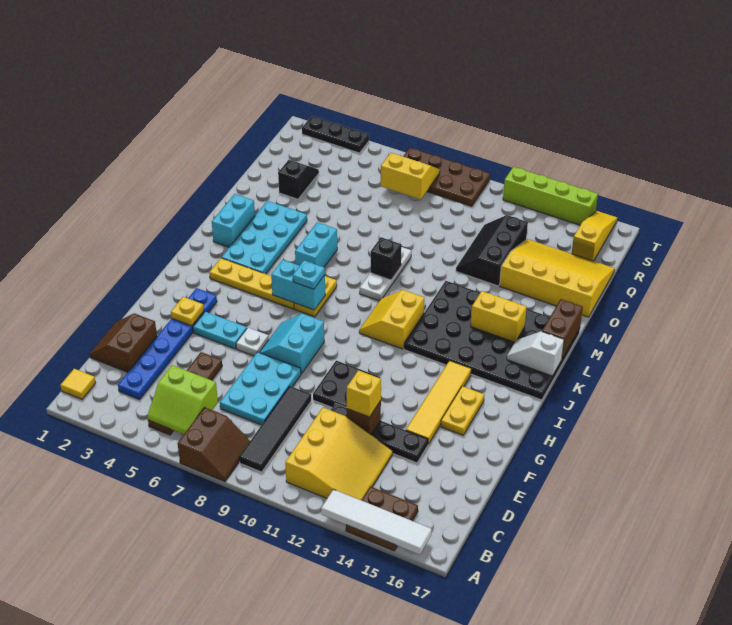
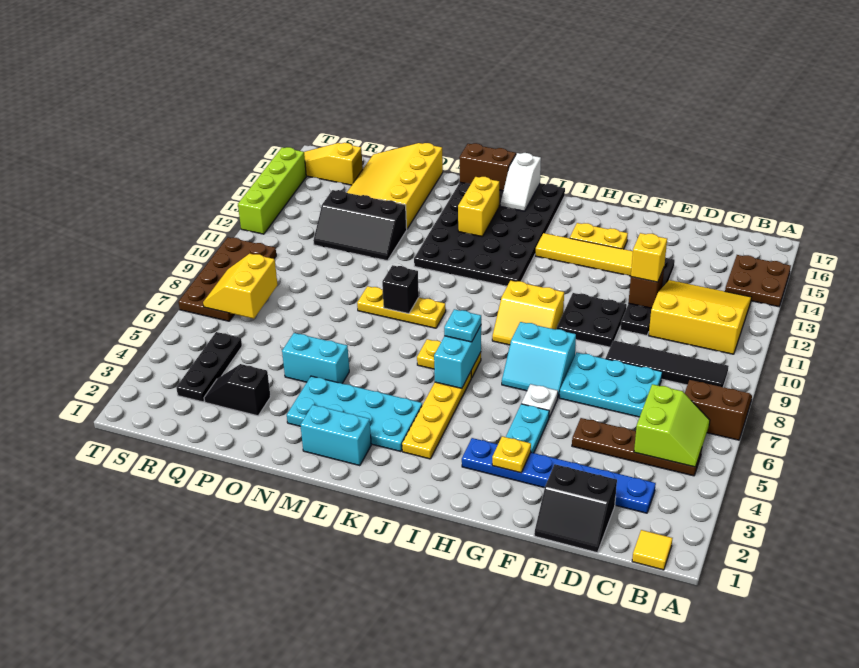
white tile A13:A16 level 2 -> none
brown slope D1:E2 level 1 top 2 -> black slope D1:E2 level 1 top 2
yellow slope J10:K11 level 1 top 11 -> yellow slope H9:I10 level 1 top 10
cyan brick L6:M6 level 1 -> cyan brick N5:O5 level 1
white plate L9:N9 level 1 -> yellow plate L9:N9 level 1
black plate T2:T4 level 1 -> black plate R3:R5 level 1

